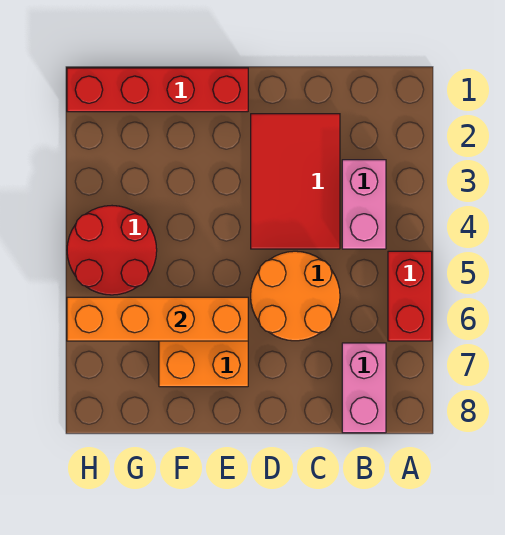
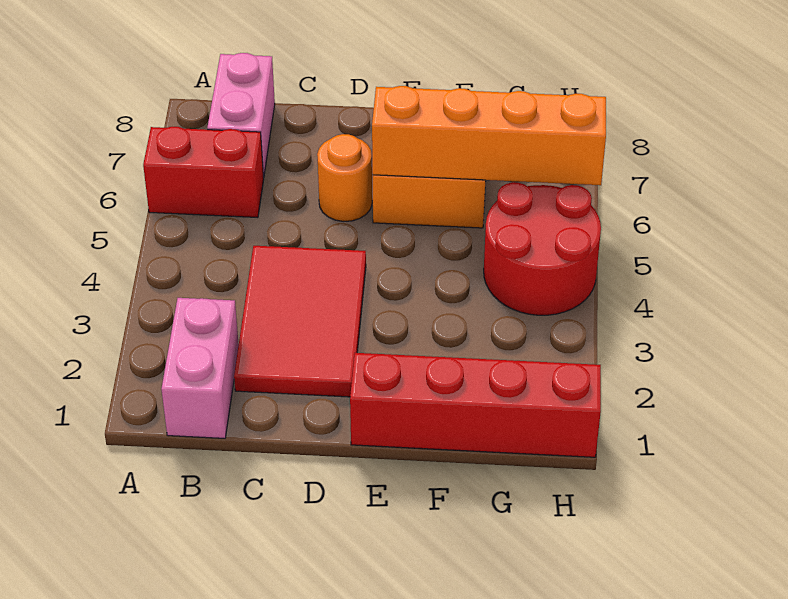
red brick A5:A6 level 1 -> red brick A6:B6 level 1
pink brick B3:B4 level 1 -> pink brick B1:B2 level 1
orange round brick C5:D6 level 1 -> orange round brick D6 level 1

